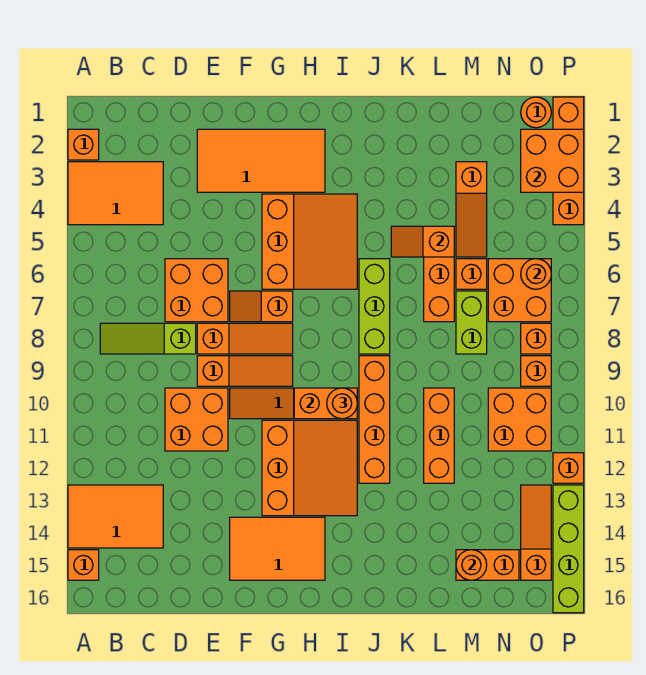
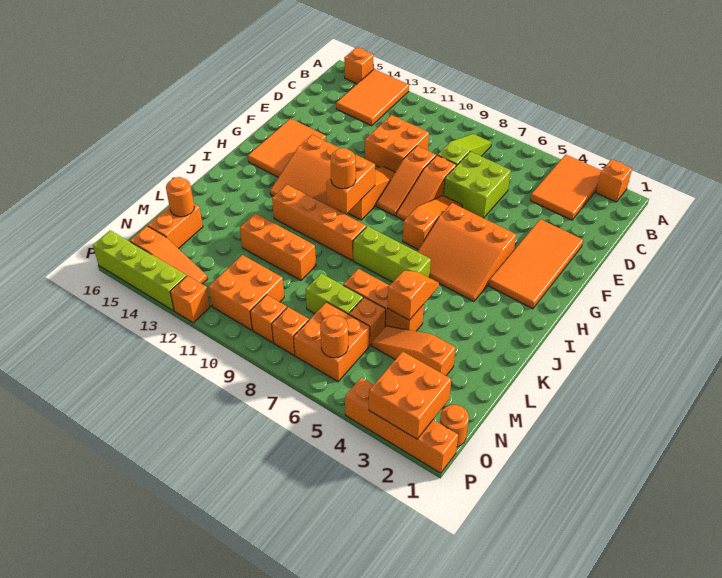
orange brick D6:E7 level 1 -> lime brick D6:E7 level 1
orange slope F7:G7 level 1 top G -> orange slope F7:H7 level 1 top H

